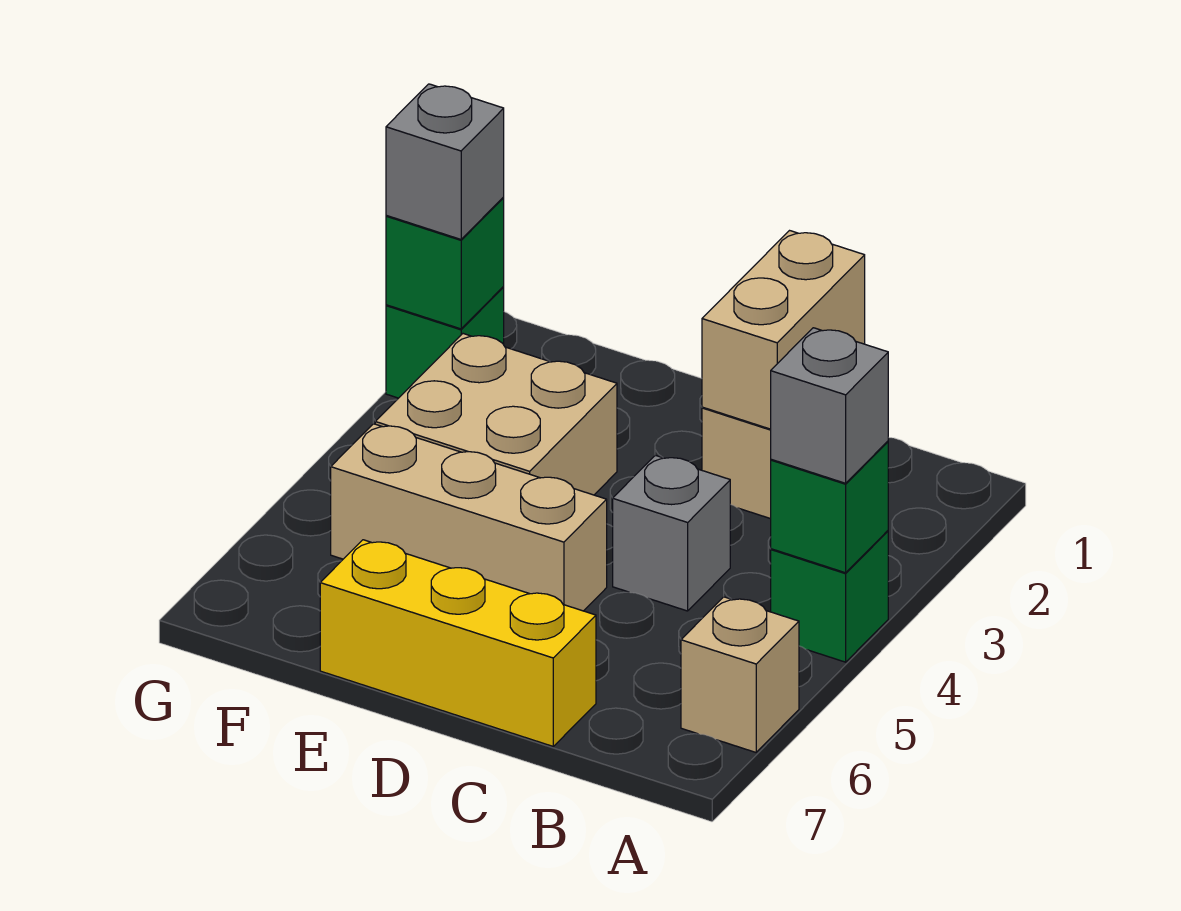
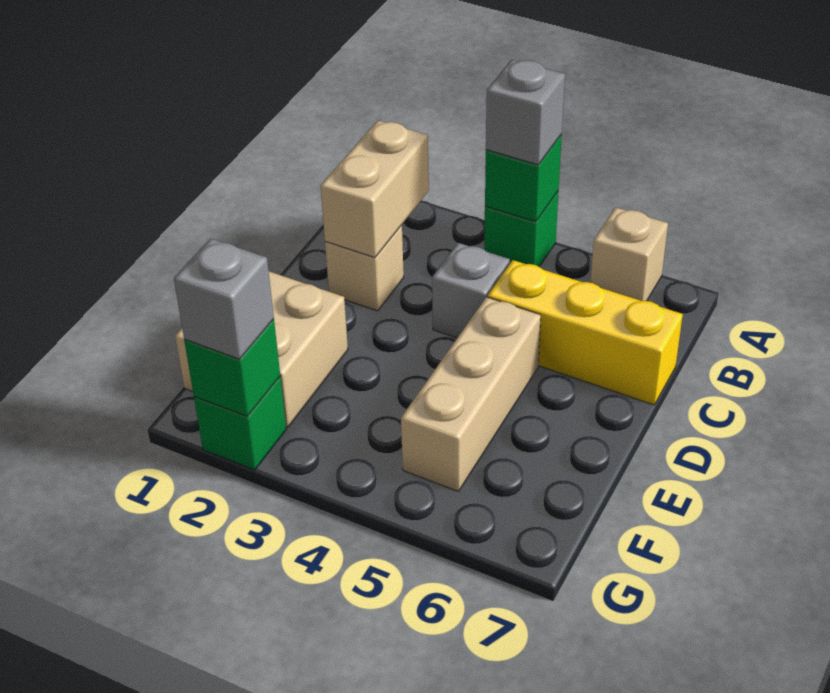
tan brick C1:C2 level 2 -> tan brick B2:C2 level 2
yellow brick C7:E7 level 1 -> yellow brick C5:C7 level 1
tan brick E3:F4 level 1 -> tan brick E1:F2 level 1

